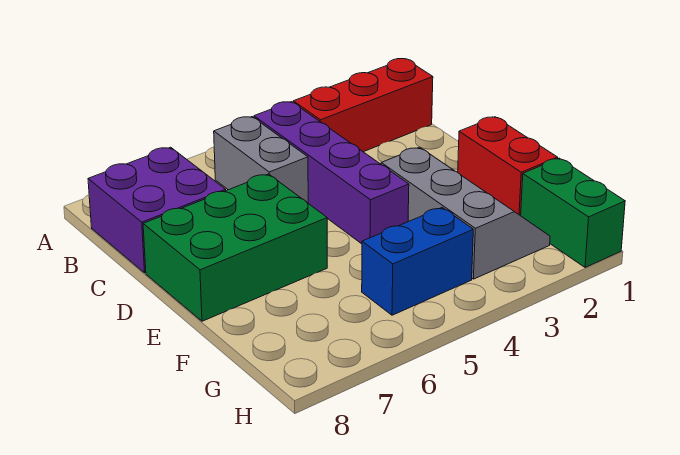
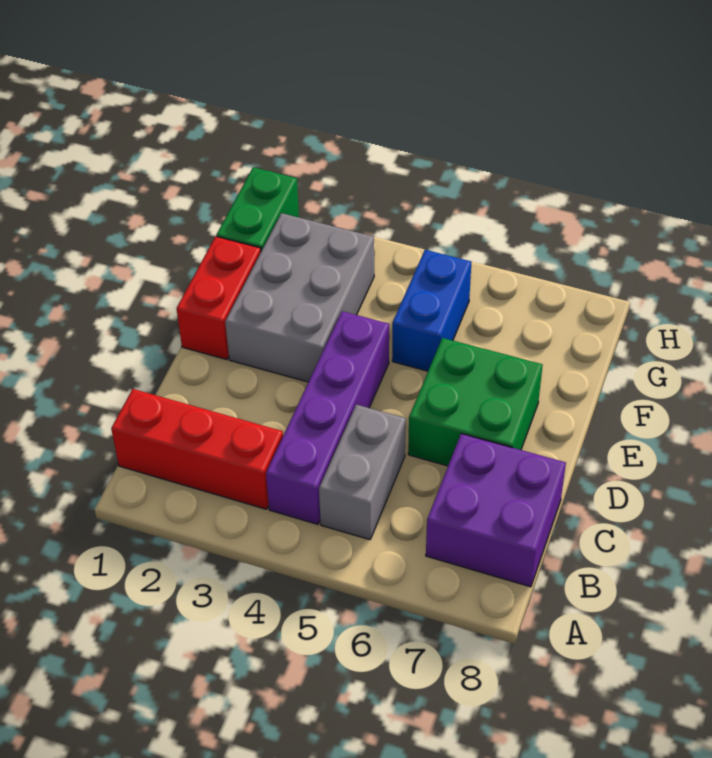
green brick D6:E8 level 1 -> green brick D6:E7 level 1
grey slope E2:G3 level 1 top 3 -> grey brick E2:G3 level 1
blue brick G4:G5 level 1 -> blue brick F5:G5 level 1

